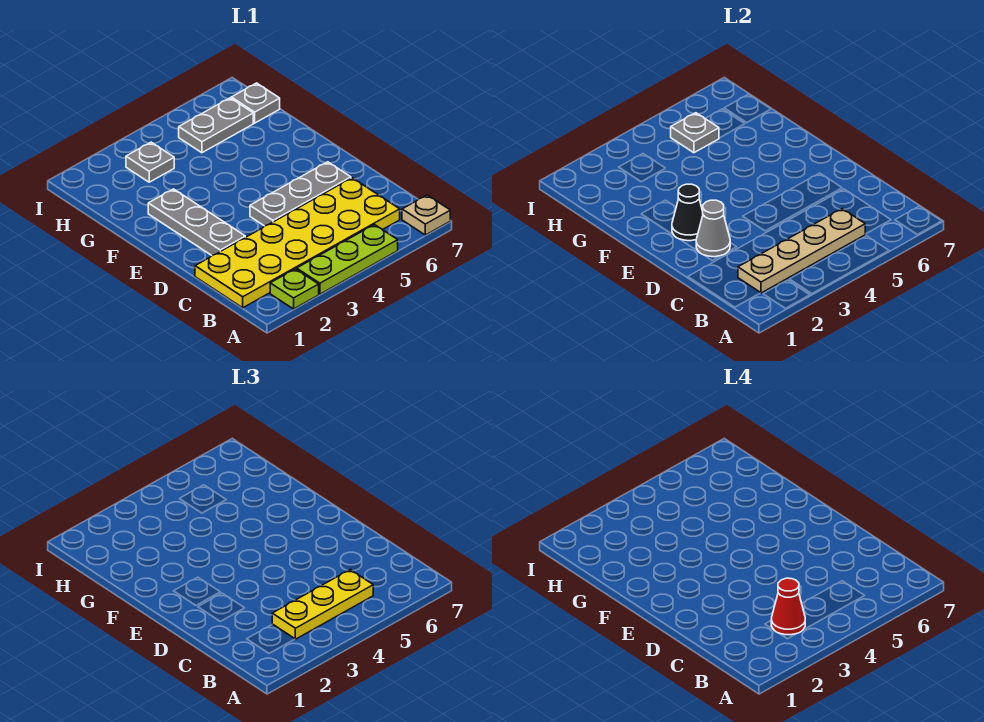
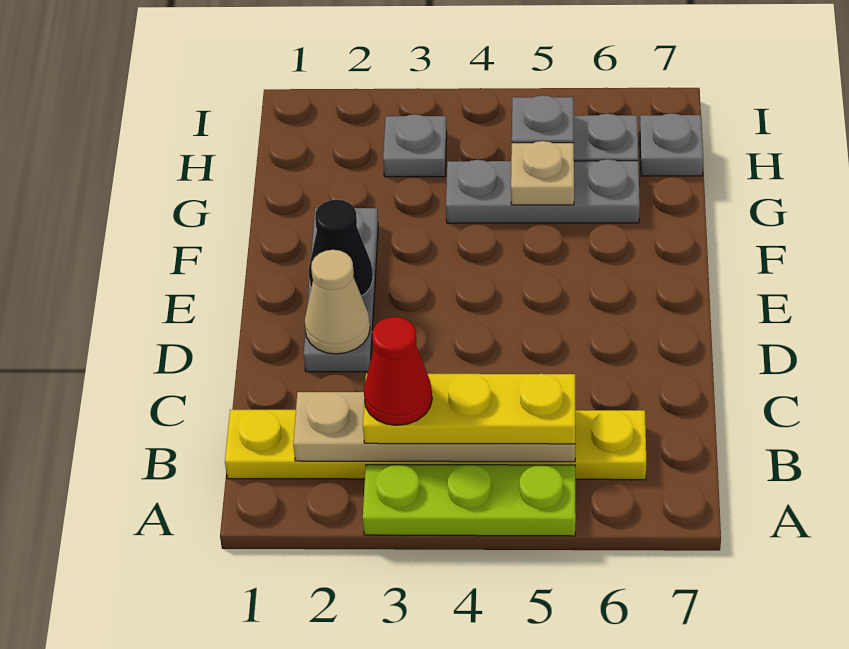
lime plate A2 level 1 -> none
tan plate A7 level 1 -> tan plate G5 level 2
yellow plate B1:C6 level 1 -> yellow plate B1:B6 level 1
grey cone D2 level 2 -> tan cone D2 level 2
grey plate D4:D6 level 1 -> grey plate G4:G6 level 1

